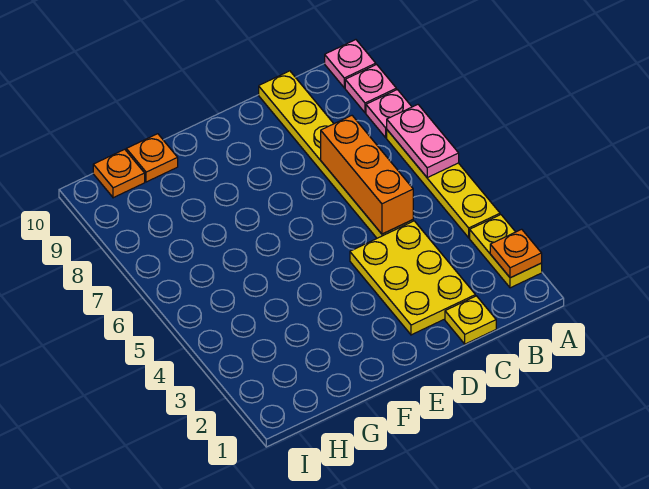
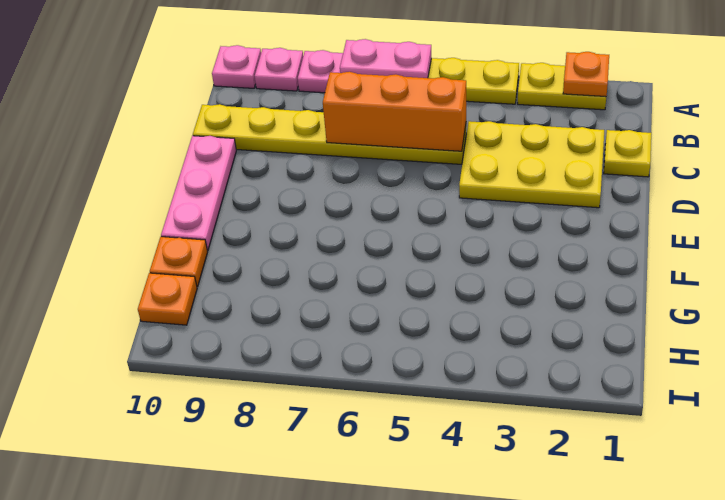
none -> pink plate D10:F10 level 1

